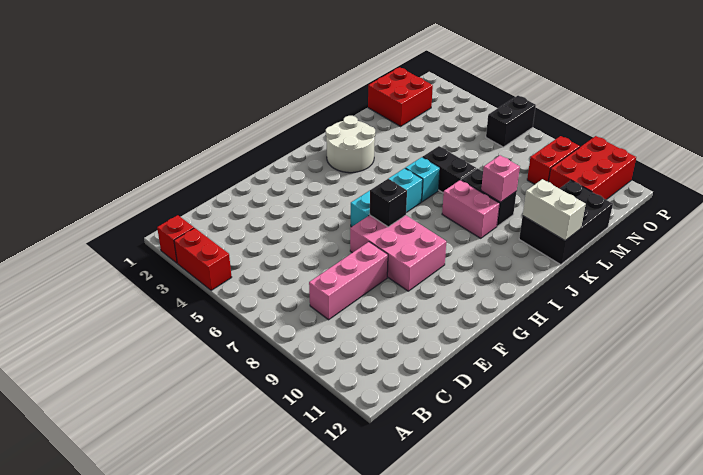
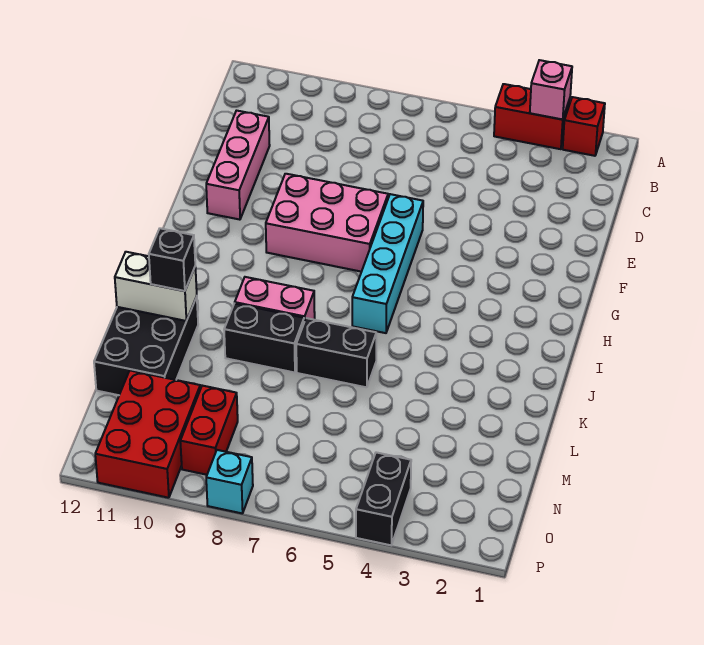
pink brick C8:E8 level 1 -> pink brick D11:F11 level 1
cyan brick G6:I6 level 1 -> cyan brick F6:I6 level 1
black brick G7 level 2 -> black brick K11 level 3
white round brick I2:J3 level 1 -> none
cyan brick J6 level 1 -> cyan brick P8 level 1
pink brick K9 level 2 -> pink brick A3 level 2
red brick M1:N2 level 1 -> none
black brick O6:P6 level 1 -> black brick O4:P4 level 1

